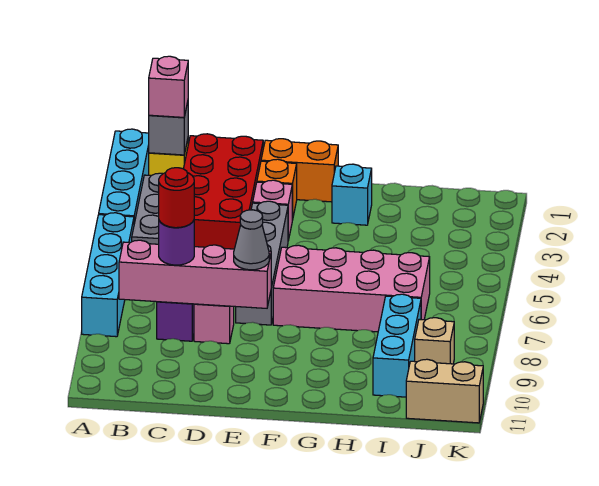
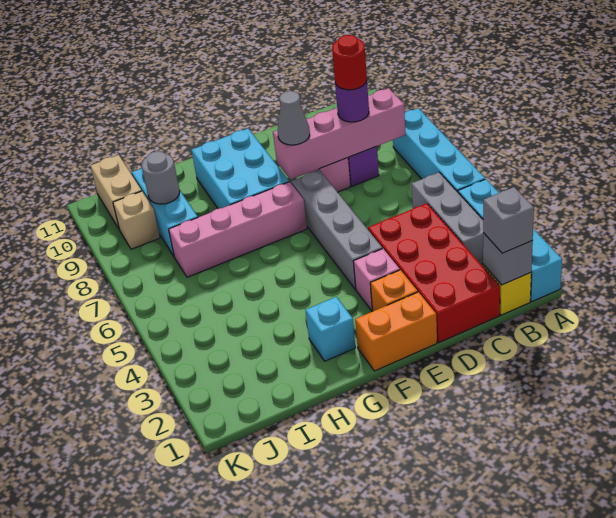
pink brick B1 level 3 -> grey brick B1 level 3
pink brick F6:I7 level 1 -> pink brick F7:I7 level 1
none -> cyan brick F8:G10 level 1
none -> grey round brick I9 level 2
tan brick J11:K11 level 1 -> tan brick J10:J11 level 1

